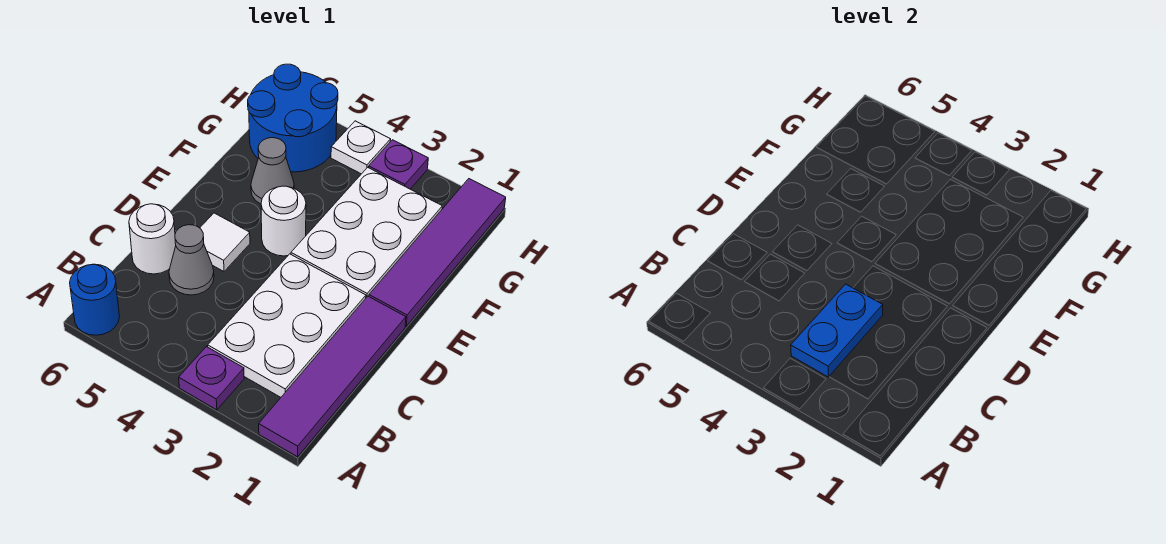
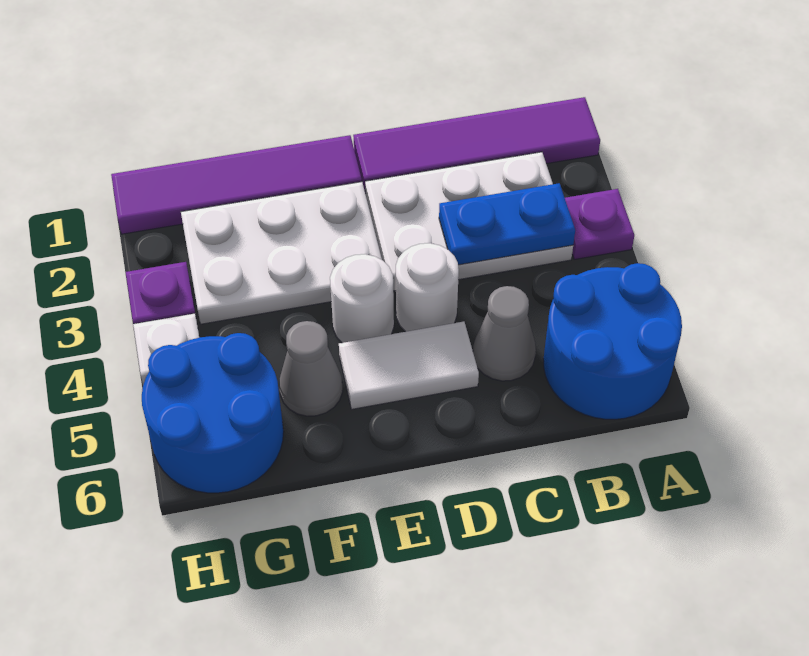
blue round brick A6 level 1 -> blue round brick A5:B6 level 1
white round brick C6 level 1 -> white round brick D4 level 1
white tile D5 level 1 -> white tile D5:E5 level 1

